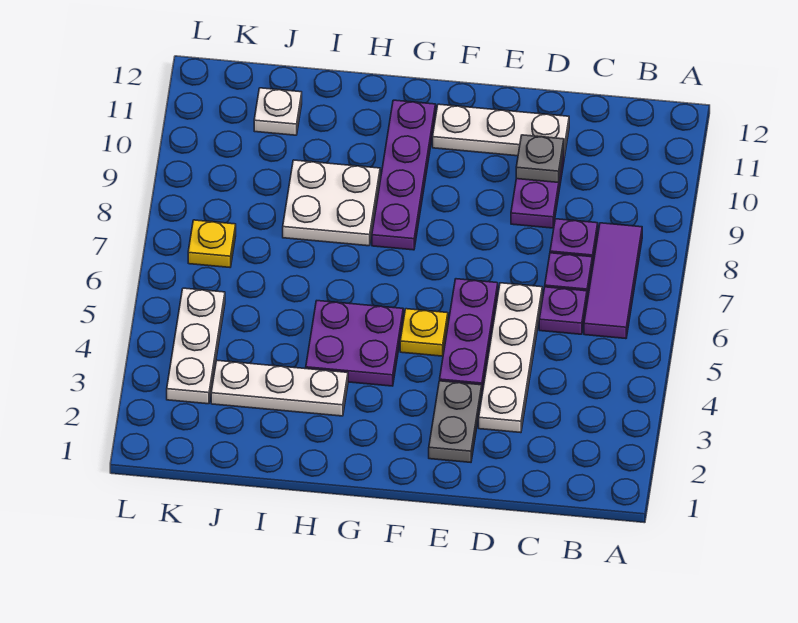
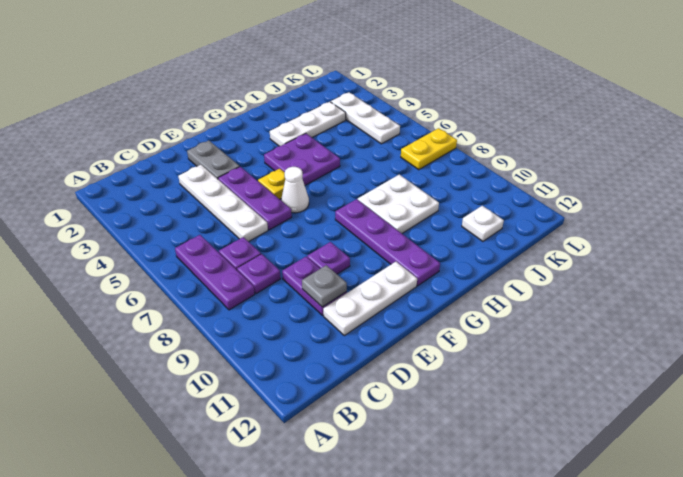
purple tile B6:B8 level 1 -> purple plate B6:B8 level 1
purple plate C6 level 1 -> purple plate E9 level 1
none -> white cone F6 level 1
yellow plate K7 level 1 -> yellow plate K7:L7 level 1

